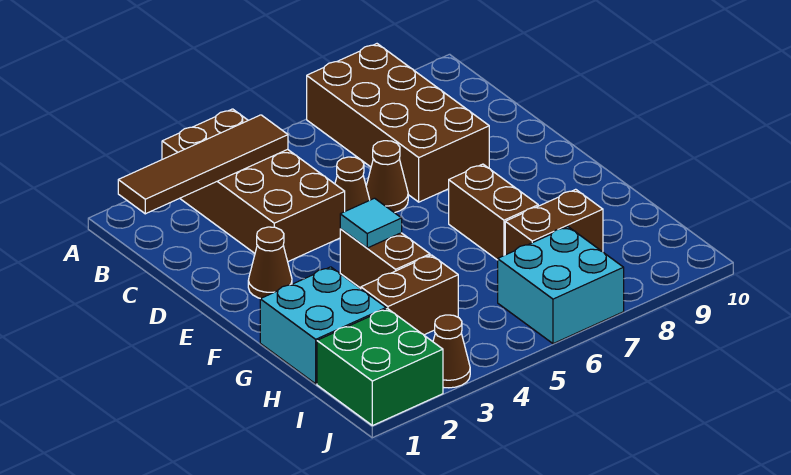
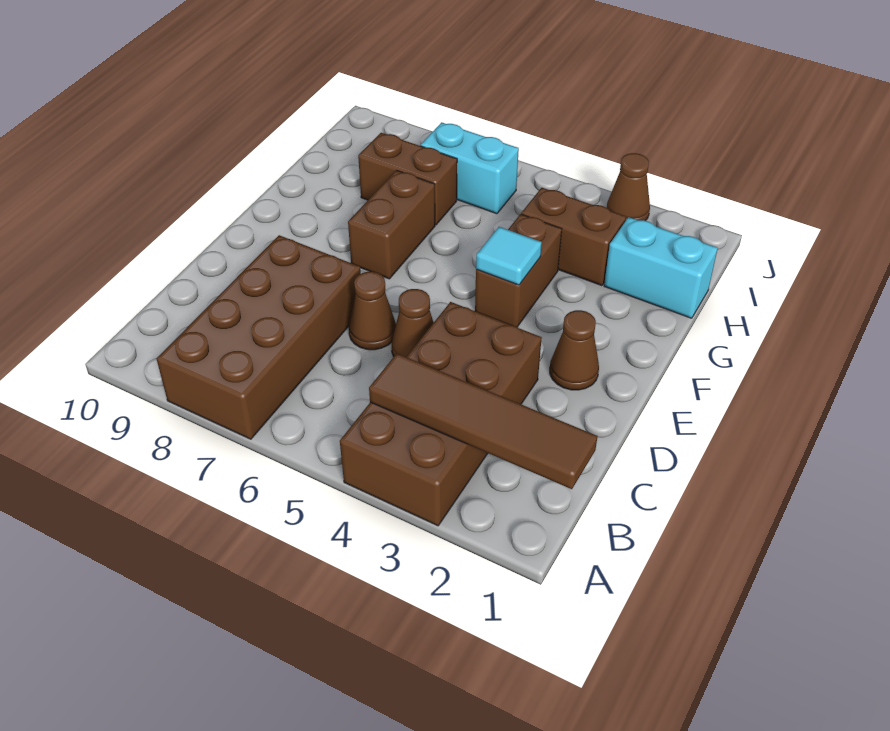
cyan brick G1:H2 level 1 -> cyan brick H1:H2 level 1
green brick I1:J2 level 1 -> none
cyan brick I6:J7 level 1 -> cyan brick I6:I7 level 1

